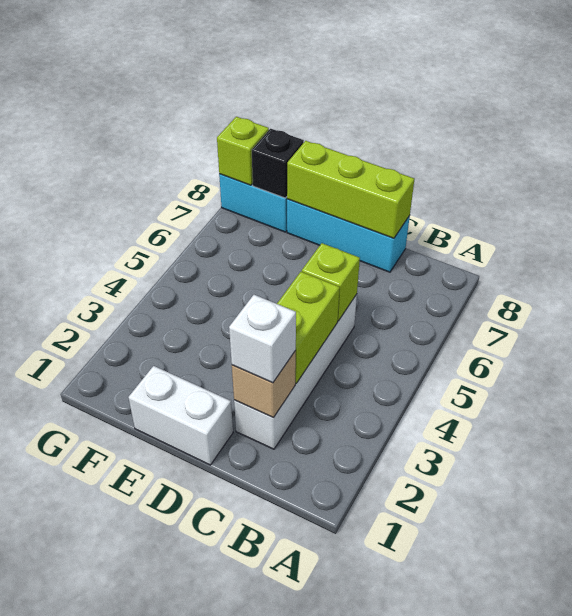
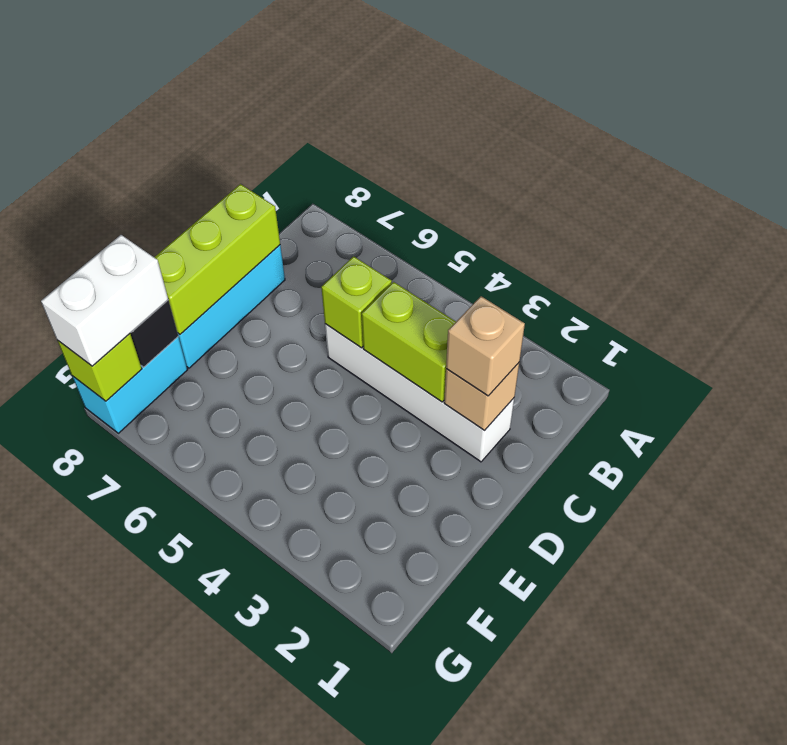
white brick C2 level 3 -> tan brick C2 level 3
white brick D1:E1 level 1 -> white brick F8:G8 level 3

